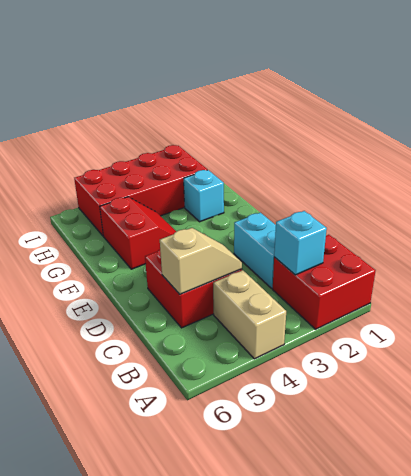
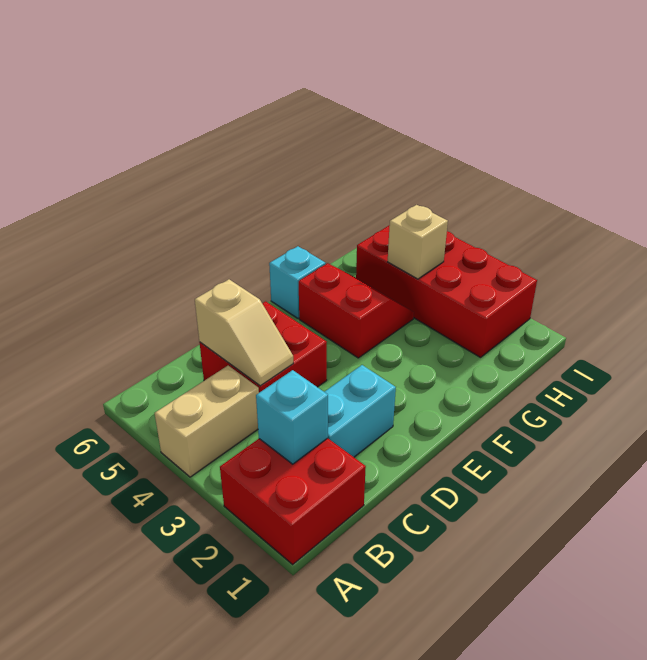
red slope F4:G5 level 1 top 5 -> red slope F4:G5 level 1 top F
cyan brick G2 level 1 -> cyan brick F6 level 1
none -> tan brick H4 level 2

